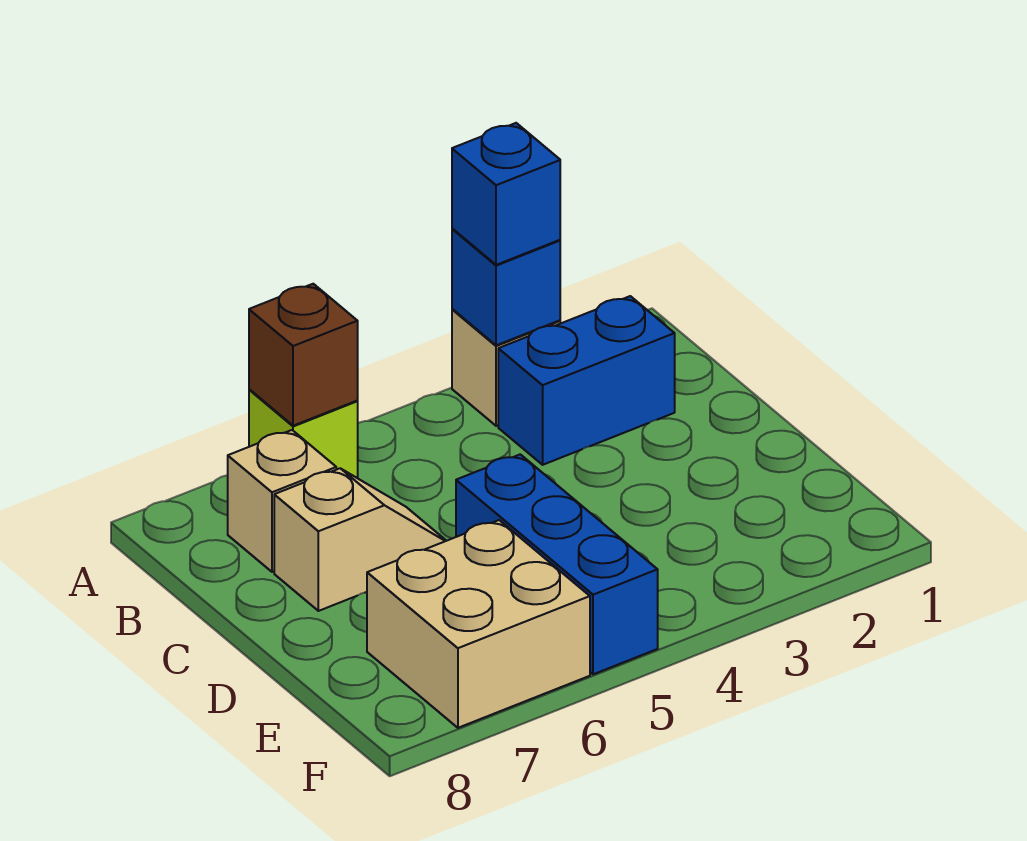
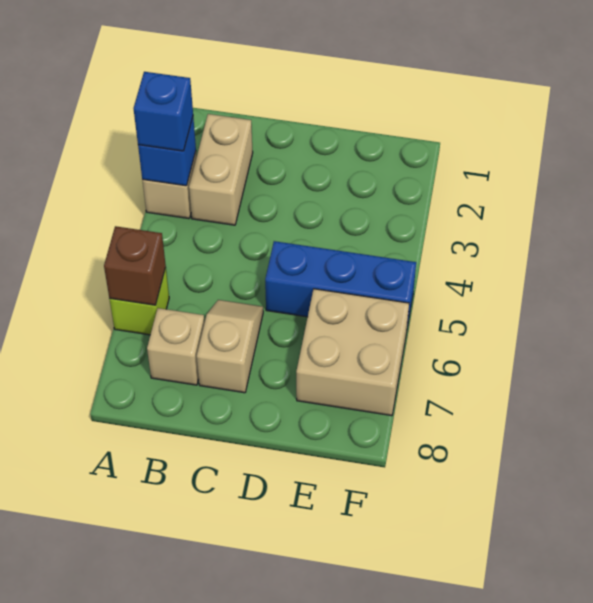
blue brick B2:B3 level 1 -> tan brick B2:B3 level 1

